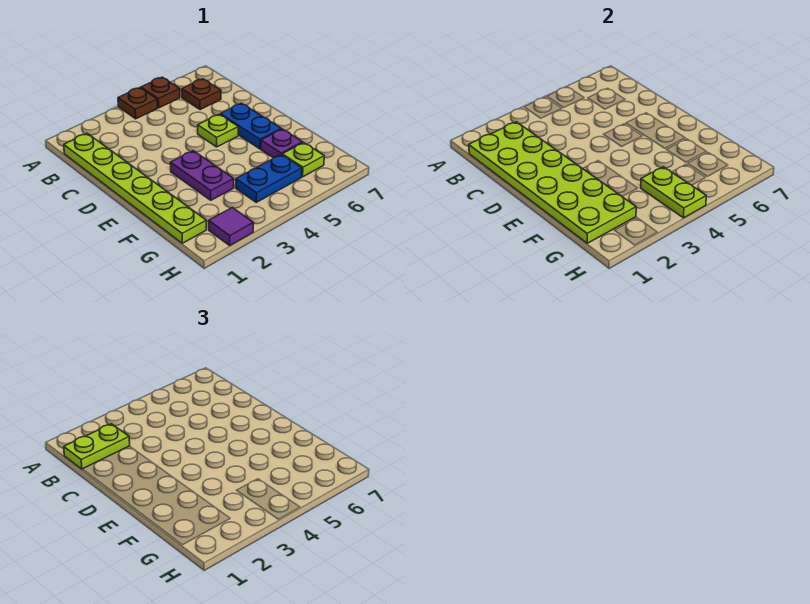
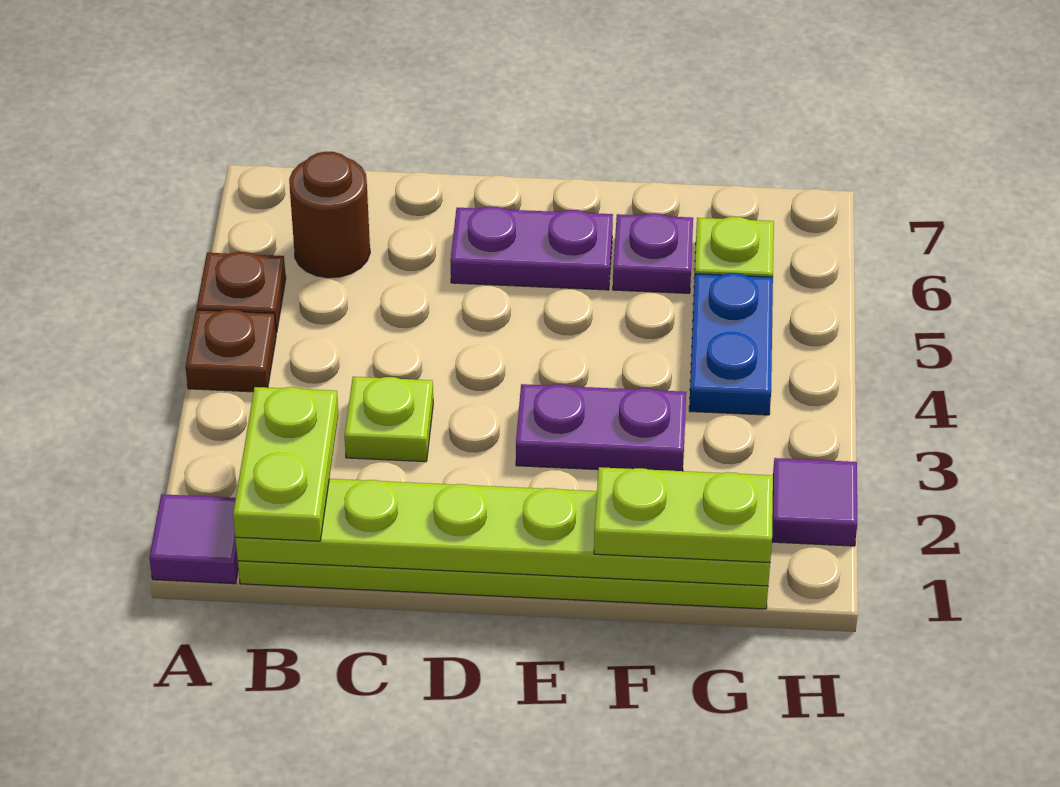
none -> purple tile A1 level 1
lime plate B1:G2 level 2 -> lime plate B1:G1 level 2
brown plate B6 level 1 -> brown round brick B6 level 1
lime plate D5 level 1 -> lime plate C3 level 1
blue plate D6:E6 level 1 -> purple plate D6:E6 level 1
lime plate G4:H4 level 2 -> lime plate F1:G1 level 3

